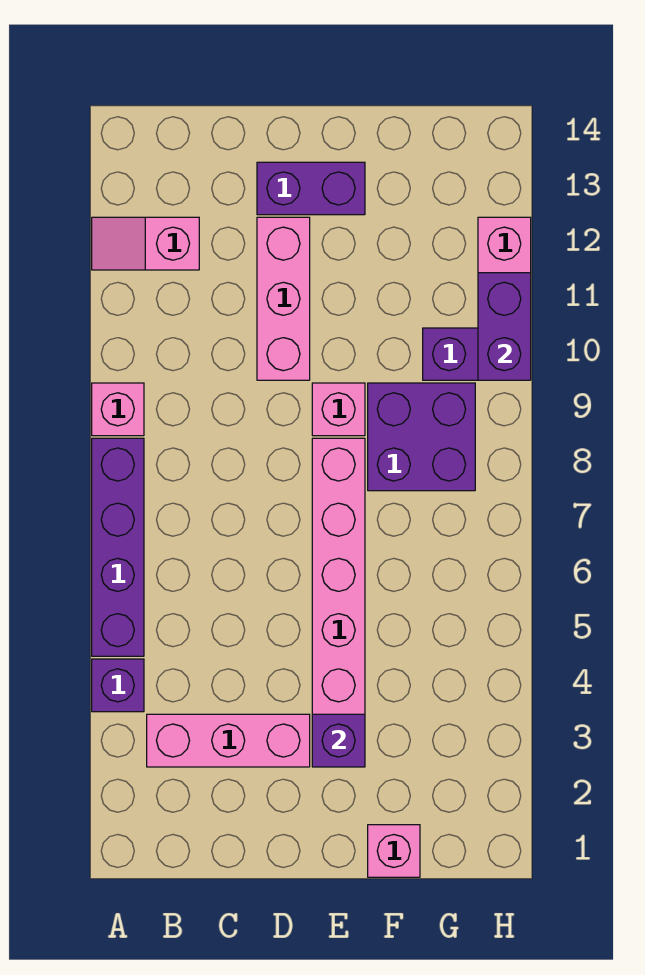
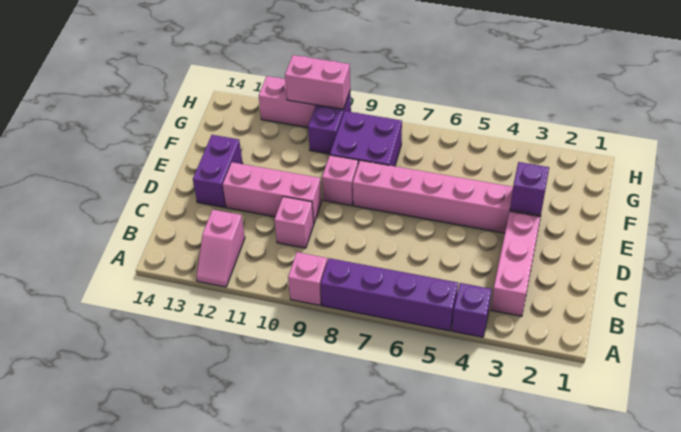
pink brick F1 level 1 -> pink brick C10 level 1
purple brick H10:H11 level 2 -> pink brick H10:H11 level 2

